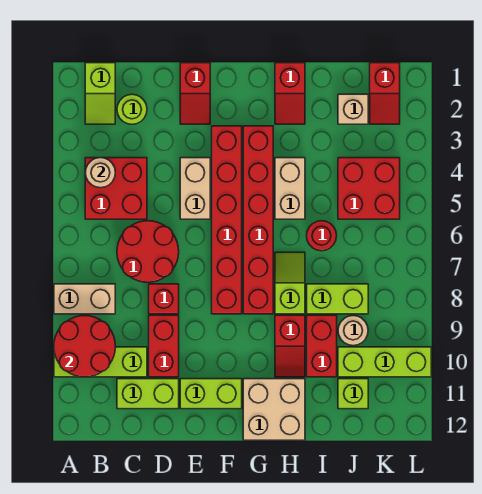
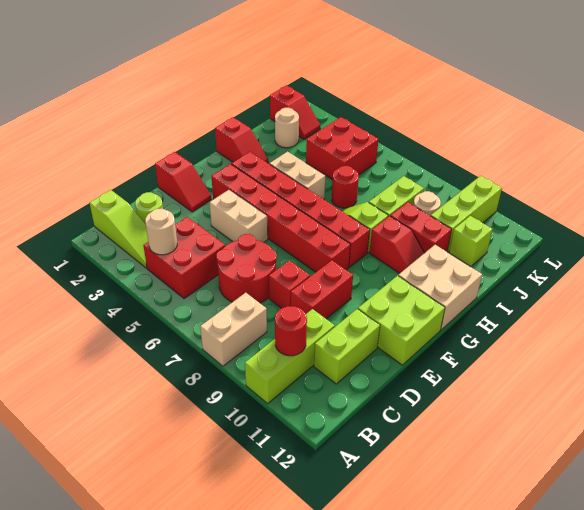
red round brick A9:B10 level 2 -> red round brick B10 level 2
lime slope B1:B2 level 1 top 1 -> lime slope B1:B3 level 1 top 1
red brick D9:D10 level 1 -> red brick D9:E9 level 1
lime brick E11:F11 level 1 -> lime brick E11:F12 level 1
tan brick J2 level 1 -> tan round brick J2 level 1

